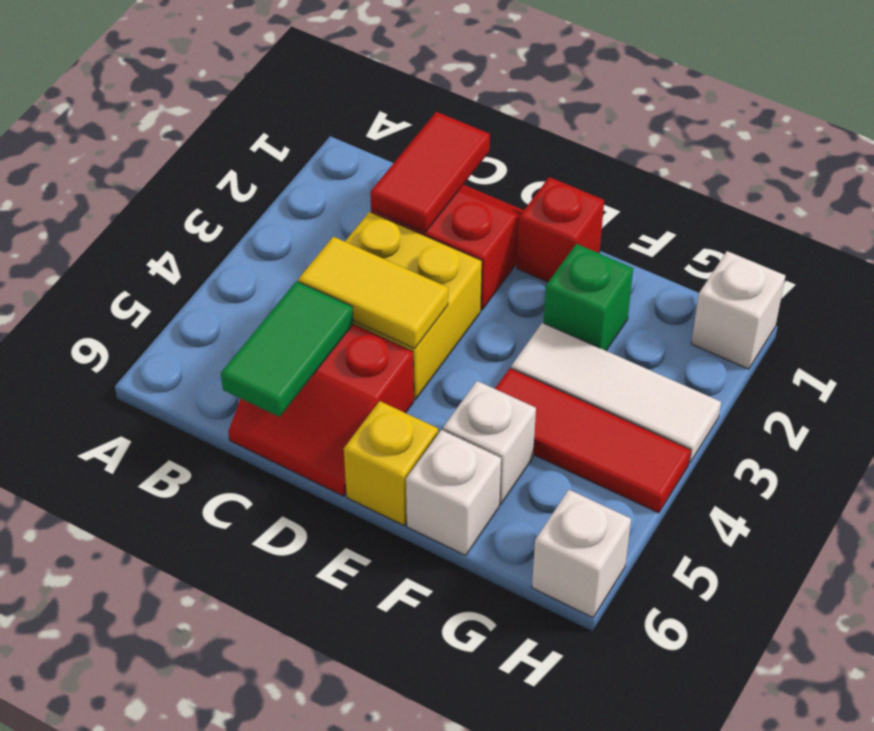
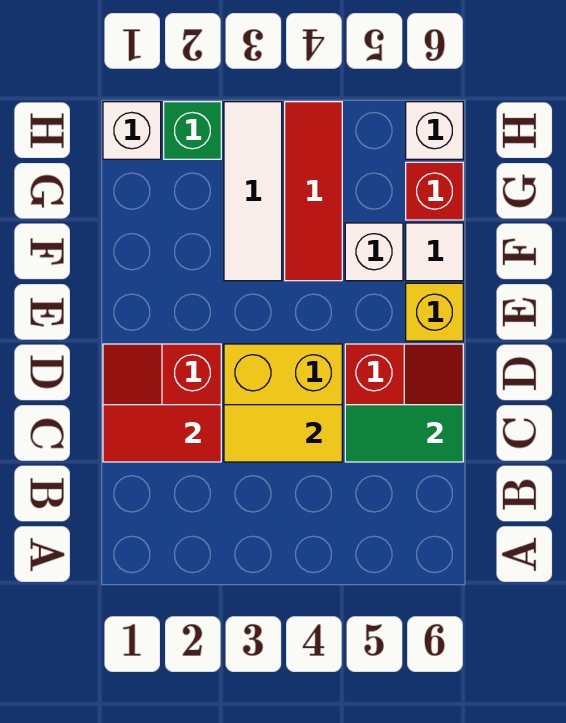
yellow tile C4:D4 level 2 -> yellow tile C3:C4 level 2
red brick E1 level 1 -> red brick G6 level 1
green brick F2 level 1 -> green brick H2 level 1
white brick F6 level 1 -> white tile F6 level 1

